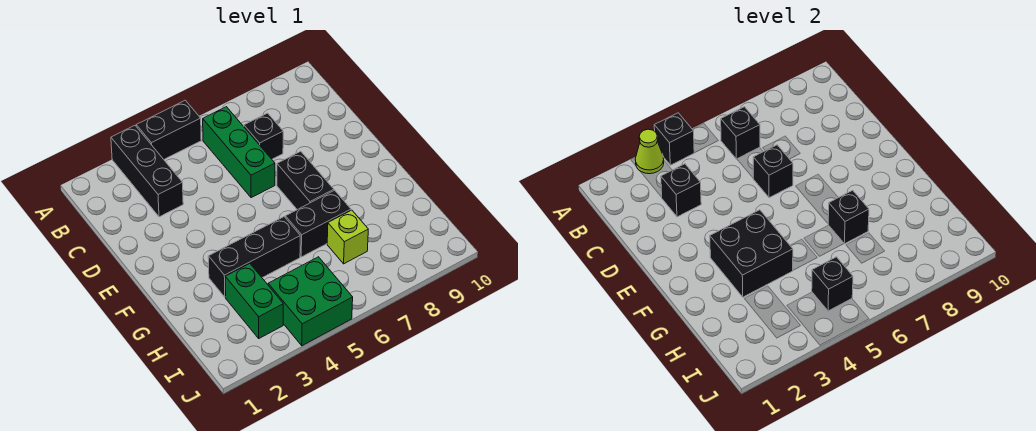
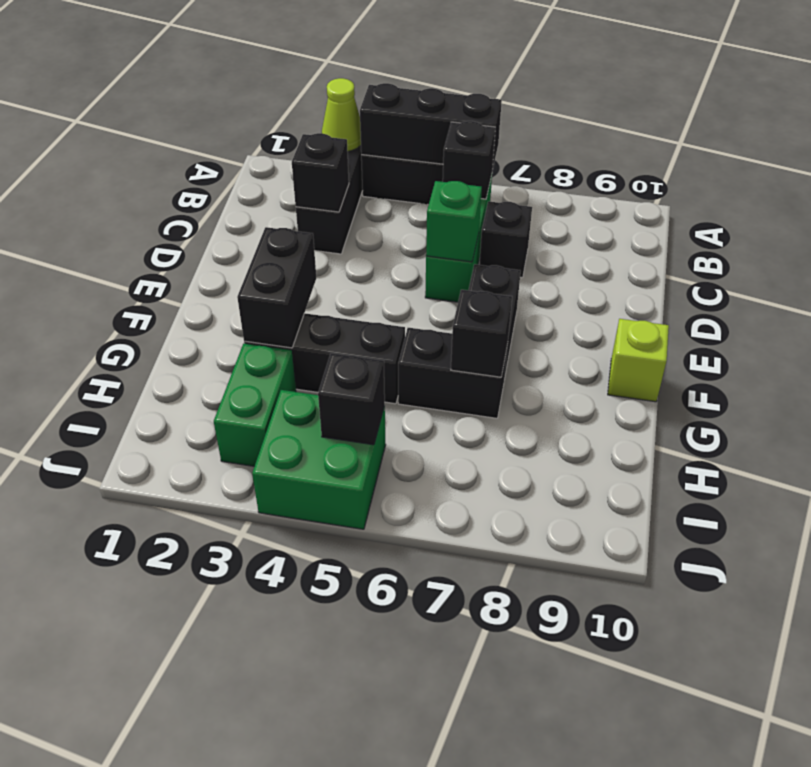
black brick A4 level 2 -> black brick A4:A6 level 2
black brick D6 level 2 -> green brick D6 level 2
black brick F3:G4 level 2 -> black brick F3:G3 level 2
lime brick H7 level 1 -> lime brick F10 level 1

